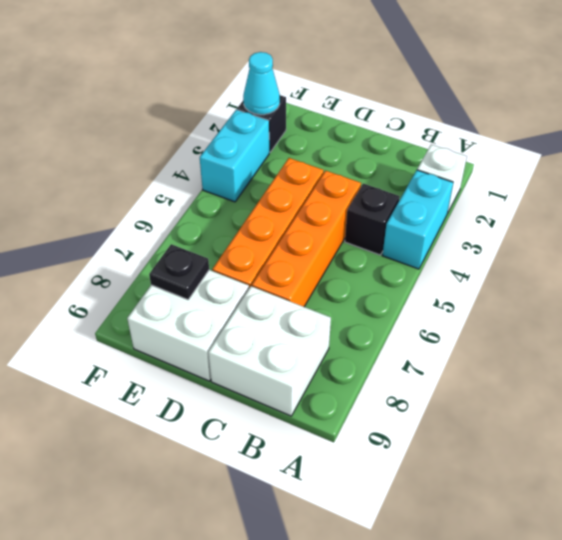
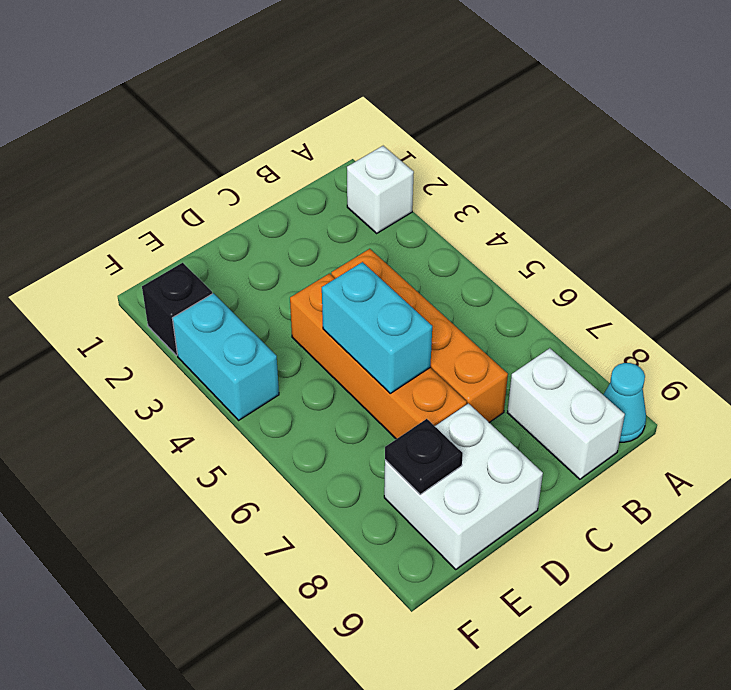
cyan brick A3:A4 level 1 -> cyan brick D5:D6 level 2
black brick B4 level 1 -> none
white brick B8:C9 level 1 -> white brick B8:B9 level 1
cyan cone F2 level 2 -> cyan cone A9 level 1

